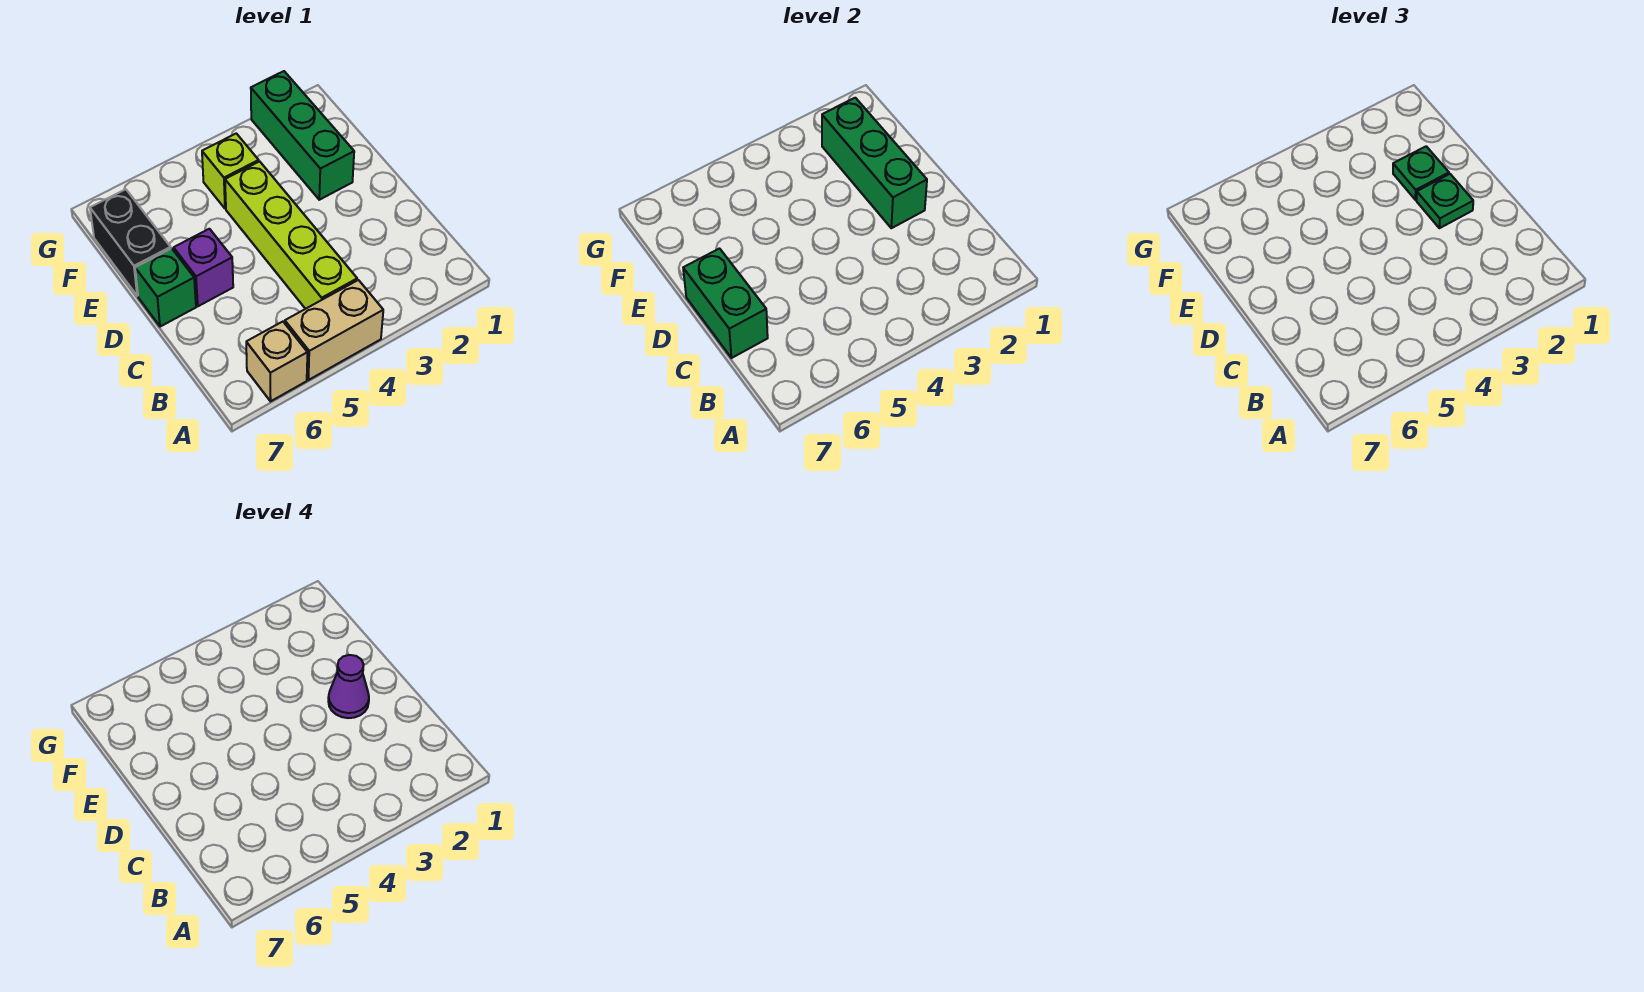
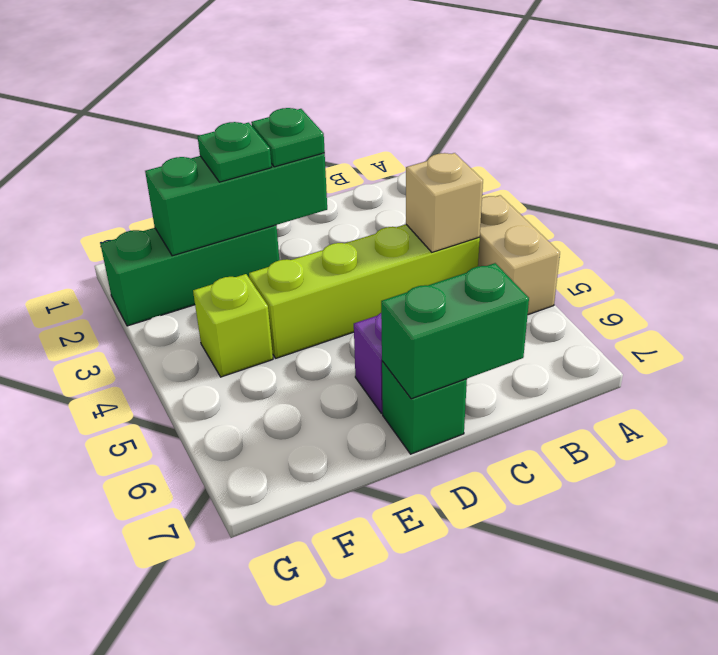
tan brick A6 level 1 -> tan brick B4 level 2
purple cone D2 level 4 -> none
black brick E7:F7 level 1 -> none

